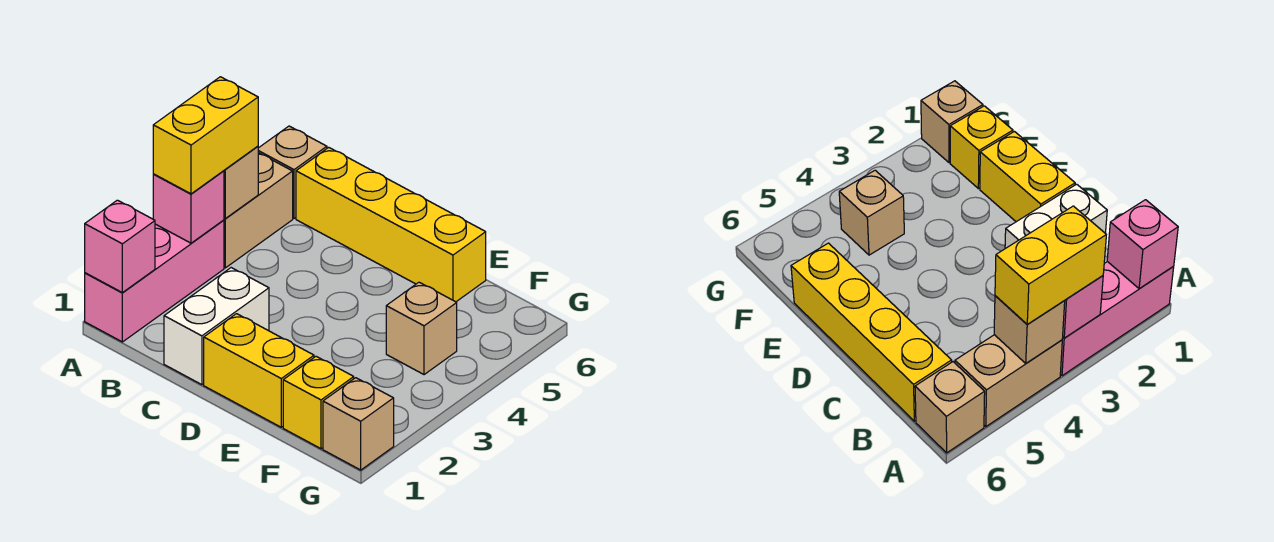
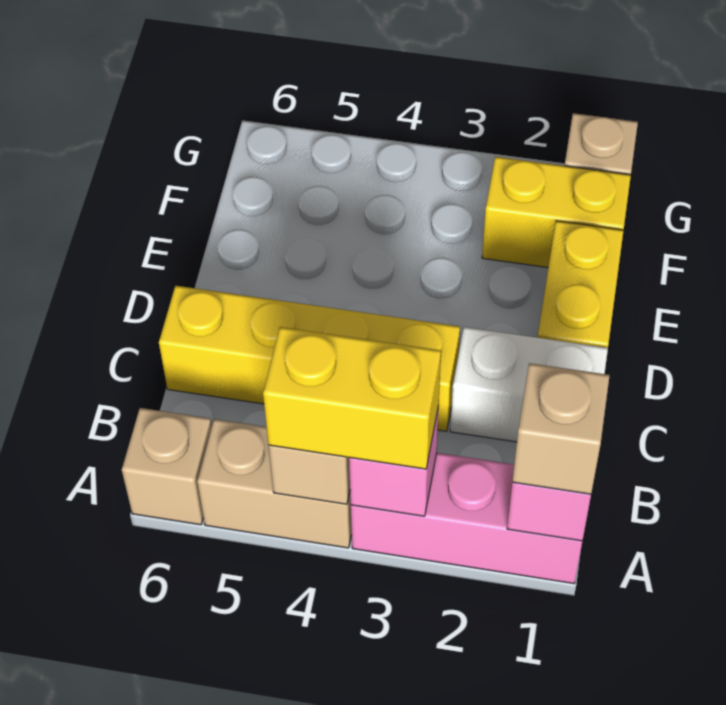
yellow brick B6:E6 level 1 -> yellow brick C3:C6 level 1
yellow brick F1 level 1 -> yellow brick F1:F2 level 1
tan brick F4 level 1 -> tan brick A1 level 3

